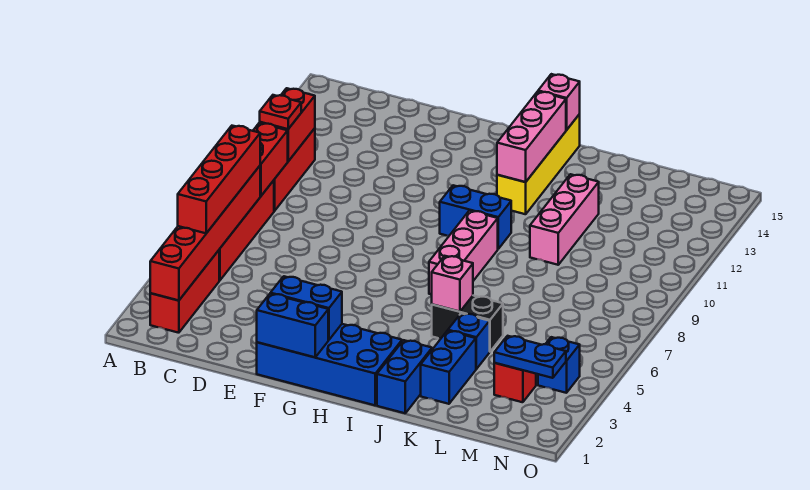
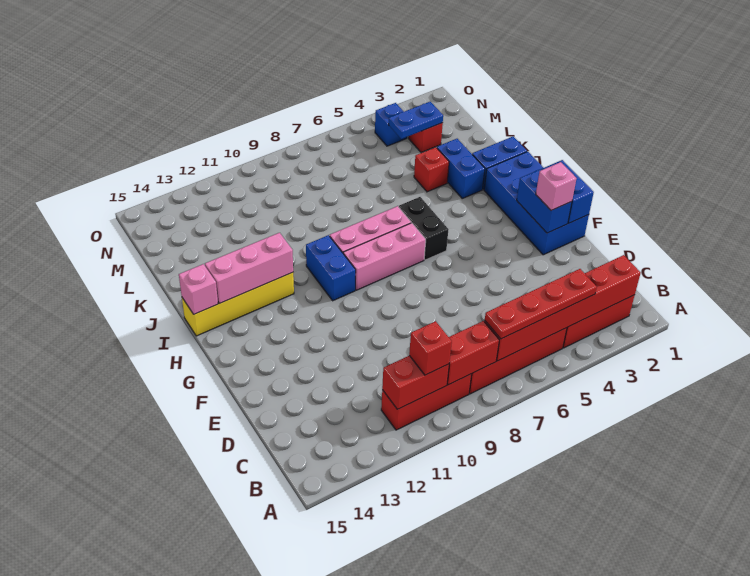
red brick B4:B7 level 3 -> red plate B4:B7 level 3
red plate B10 level 3 -> red brick B10 level 3
black brick J5:K5 level 1 -> black brick H6:I6 level 1
pink brick J5 level 2 -> pink brick F2 level 3
blue brick K2:K3 level 1 -> blue brick J3:K3 level 1
blue brick K4 level 1 -> red brick K4 level 1
pink brick K10:K12 level 1 -> pink brick H7:H9 level 1
blue plate M3:N3 level 2 -> blue plate M3:M4 level 2

